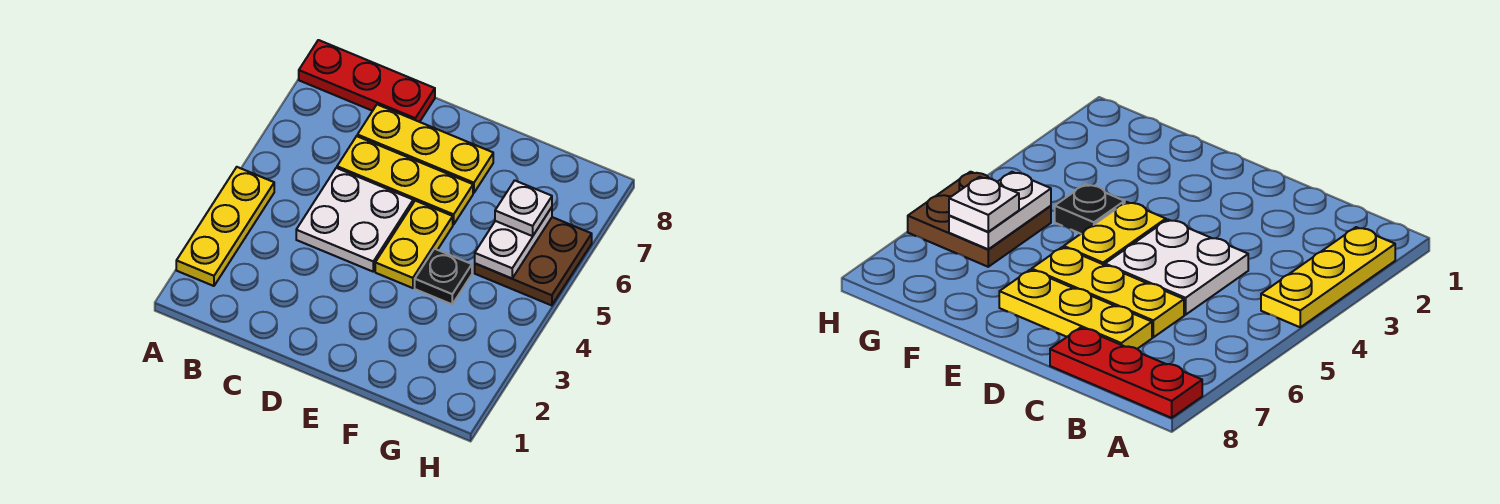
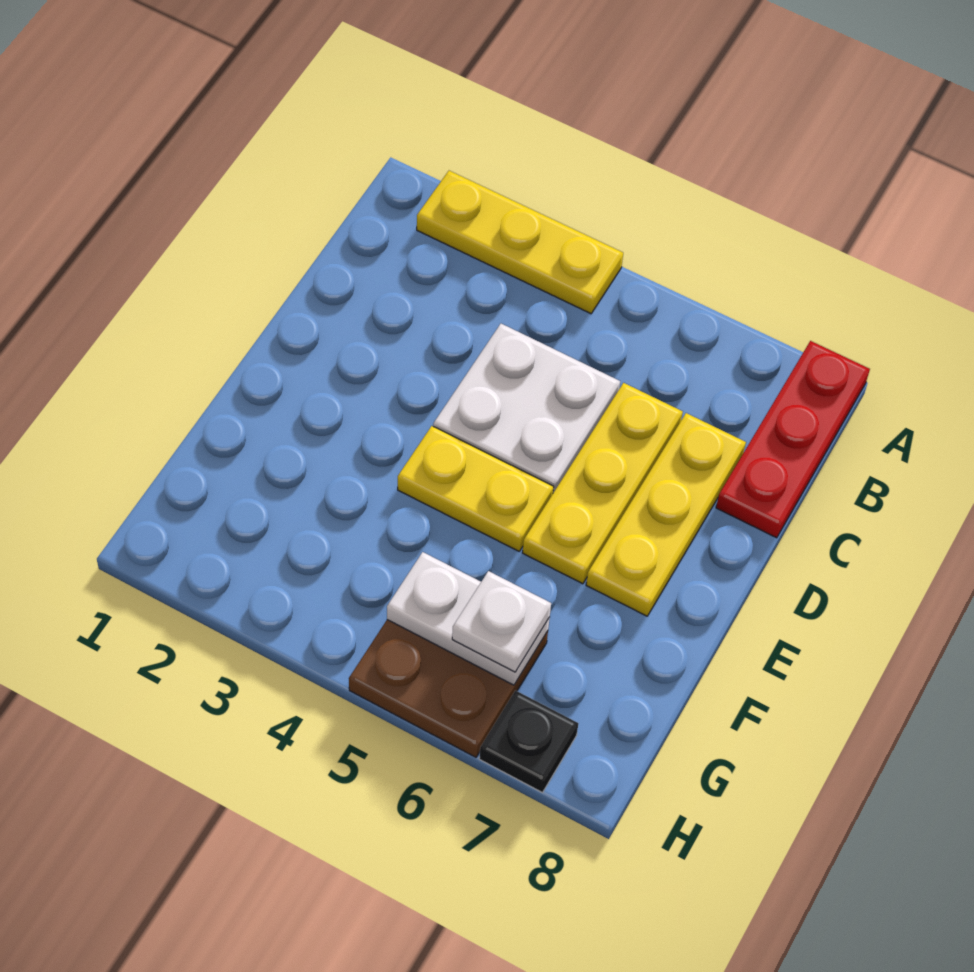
black plate F4 level 1 -> black plate H7 level 1

